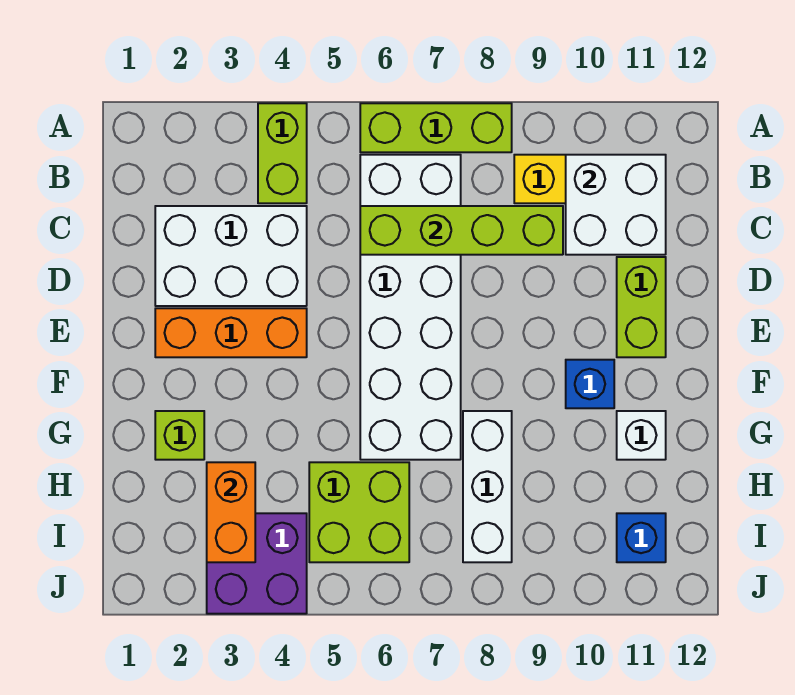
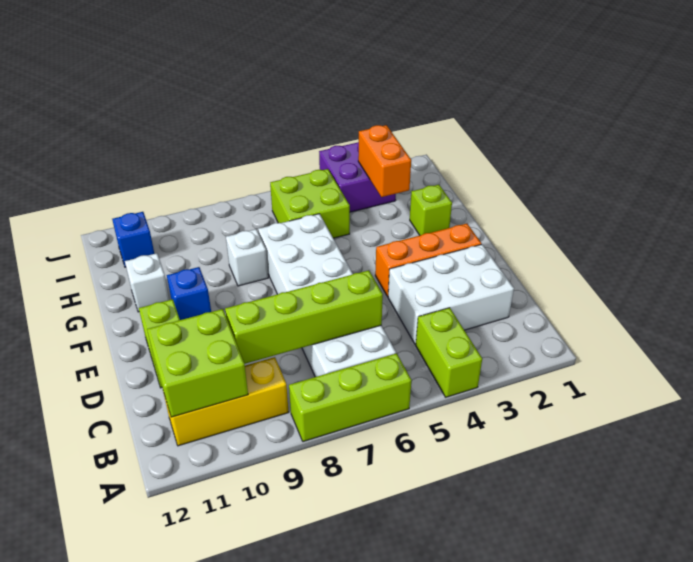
white brick B10:C11 level 2 -> lime brick B10:C11 level 2
white brick G8:I8 level 1 -> white brick G8 level 1

